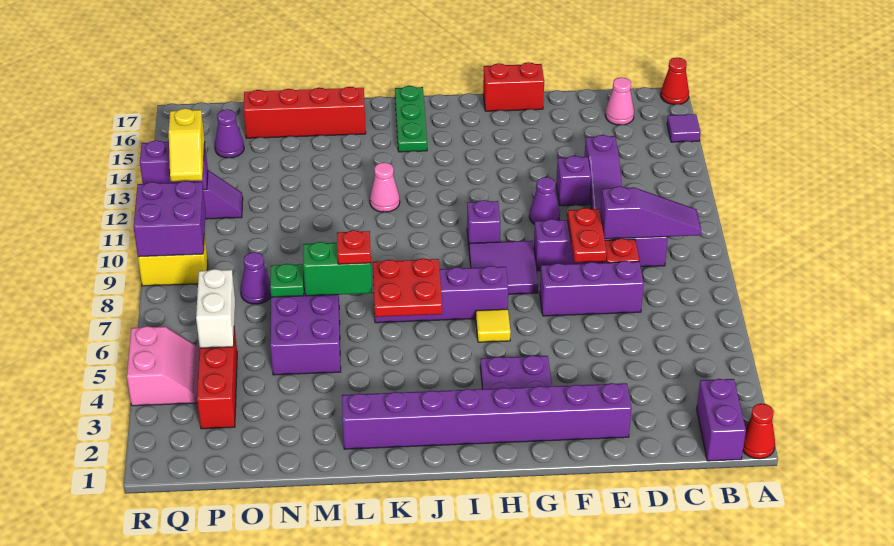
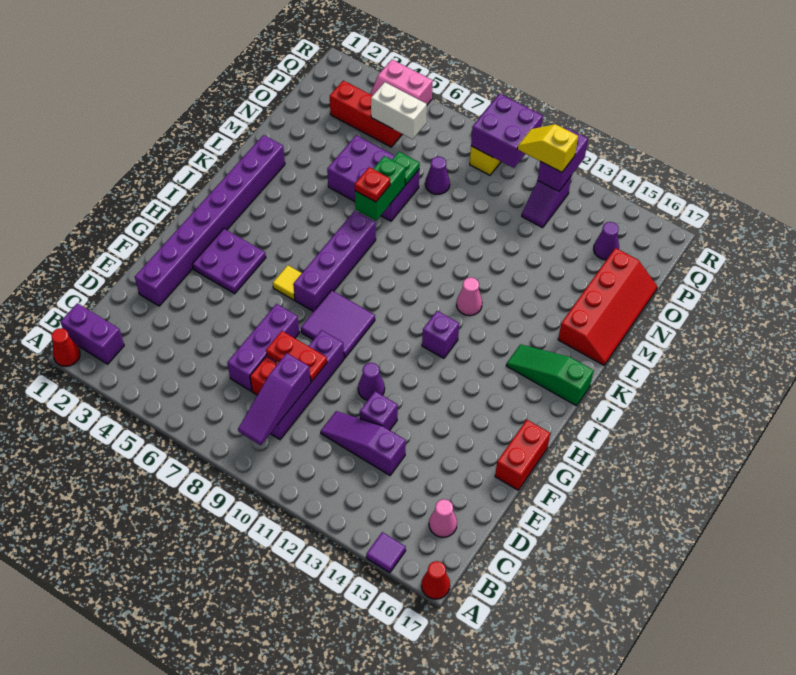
purple brick H10 level 1 -> purple brick I12 level 1
red plate J6:K7 level 2 -> none
green plate J15:J17 level 1 -> green slope J15:J17 level 1 top 17

